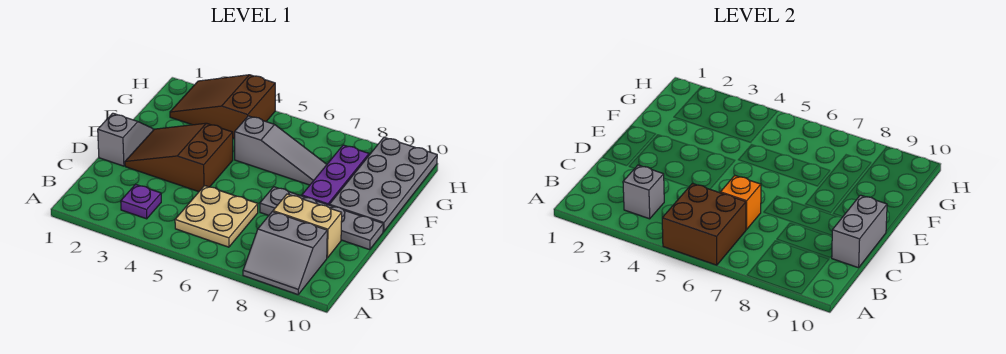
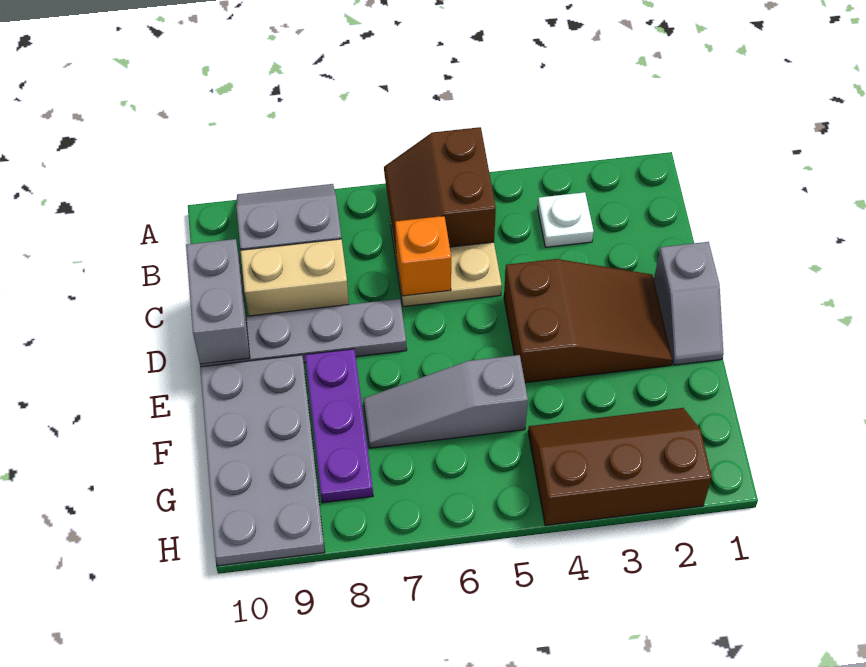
brown brick A5:B6 level 2 -> brown slope A5:B6 level 2 top 5
purple plate B3 level 1 -> white plate B3 level 1
grey brick B3 level 2 -> none
brown slope G2:H4 level 1 top 4 -> brown slope G2:H4 level 1 top H

